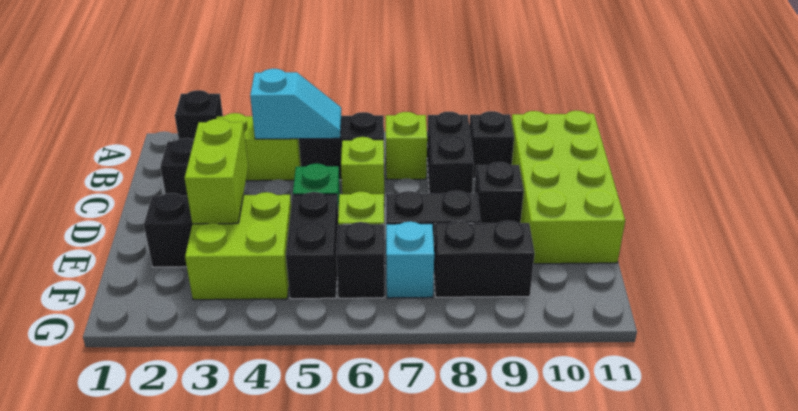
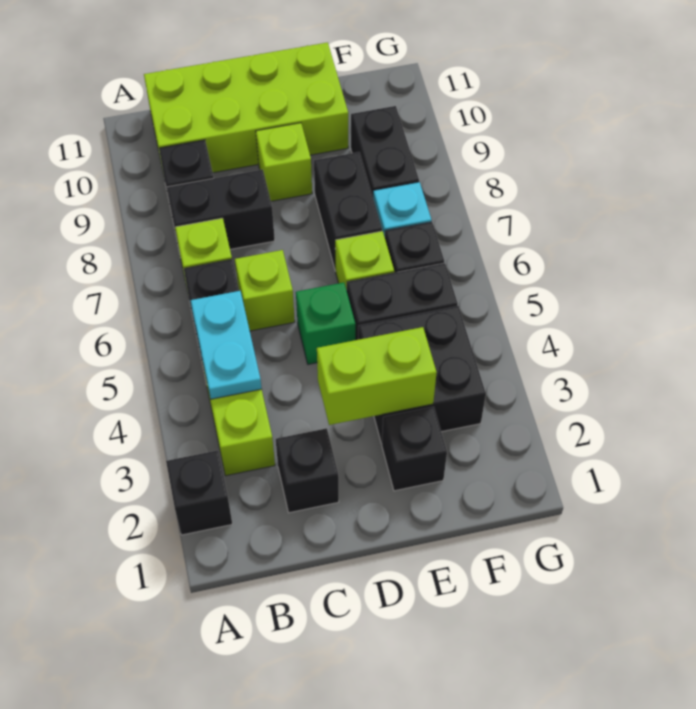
cyan slope B4:B5 level 2 top 4 -> cyan plate B4:B5 level 2
black brick D9 level 1 -> lime brick D9 level 1
lime brick E3:F4 level 1 -> black brick E3:F4 level 1

